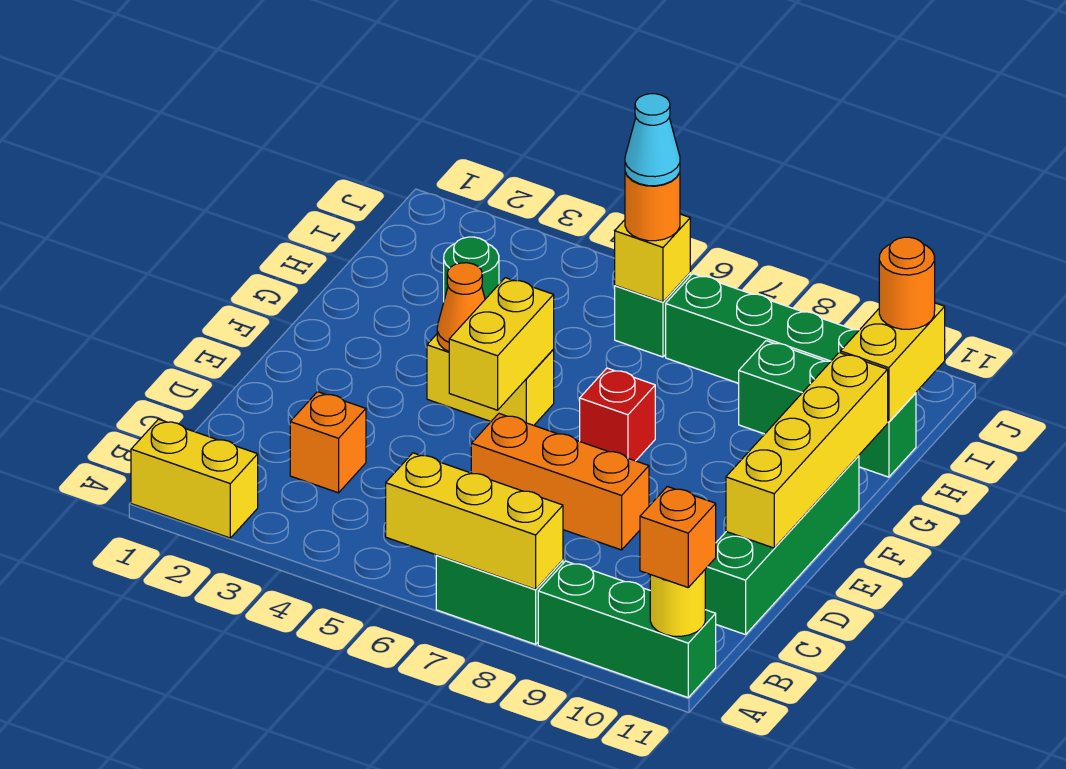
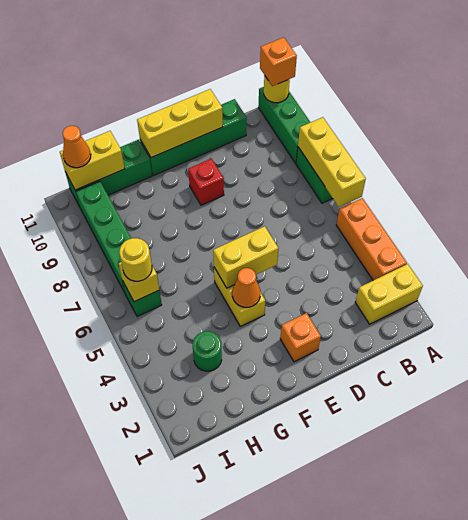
yellow brick A1:A2 level 1 -> yellow brick A2:B2 level 1
orange brick C3 level 1 -> orange brick E2 level 1
orange brick D6:D8 level 1 -> orange brick A3:A5 level 1
yellow brick D11:G11 level 2 -> yellow brick D11:F11 level 2
red brick F7 level 1 -> red brick E9 level 1
green brick H9:H11 level 1 -> green brick G11:I11 level 1
orange round brick I6 level 3 -> yellow round brick I6 level 3
cyan cone I6 level 4 -> none
orange round brick I11 level 3 -> orange cone I11 level 3

